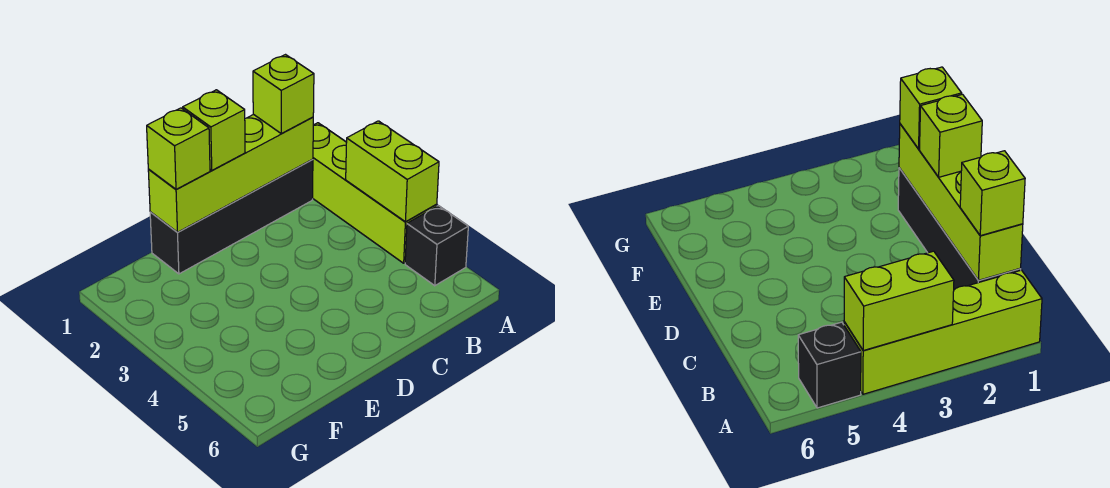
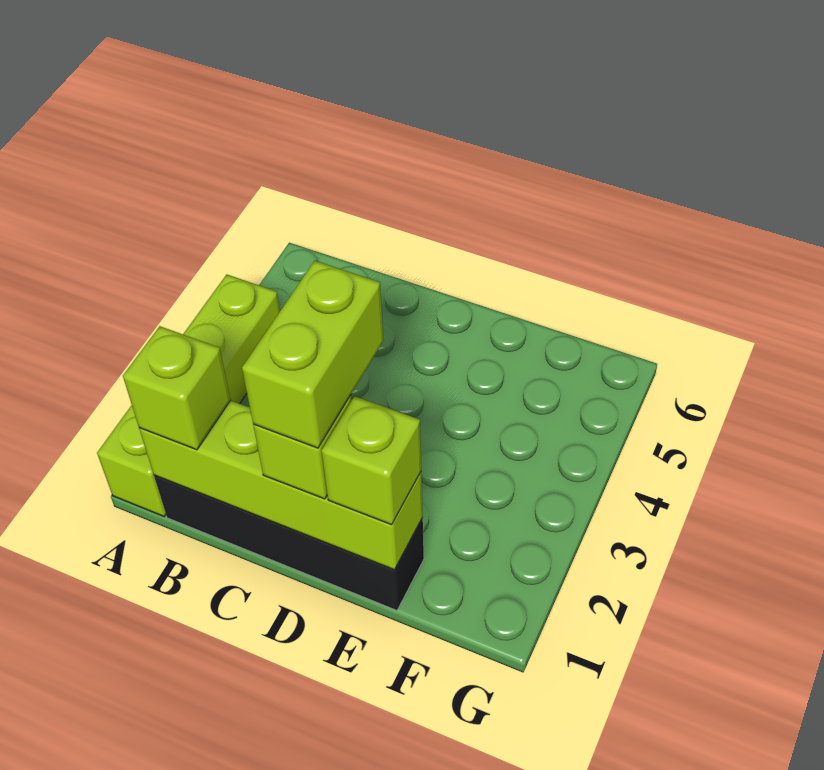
lime brick A3:A4 level 2 -> lime brick D1:D2 level 4
black brick A5 level 1 -> none

